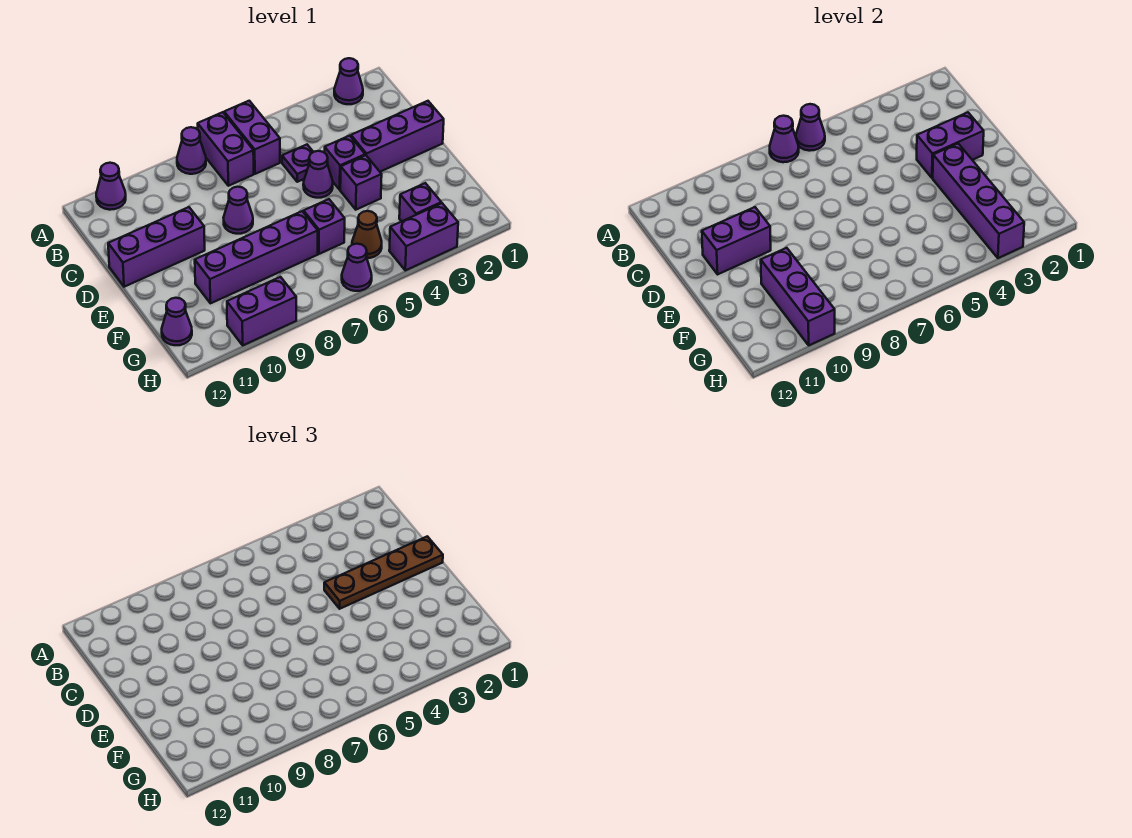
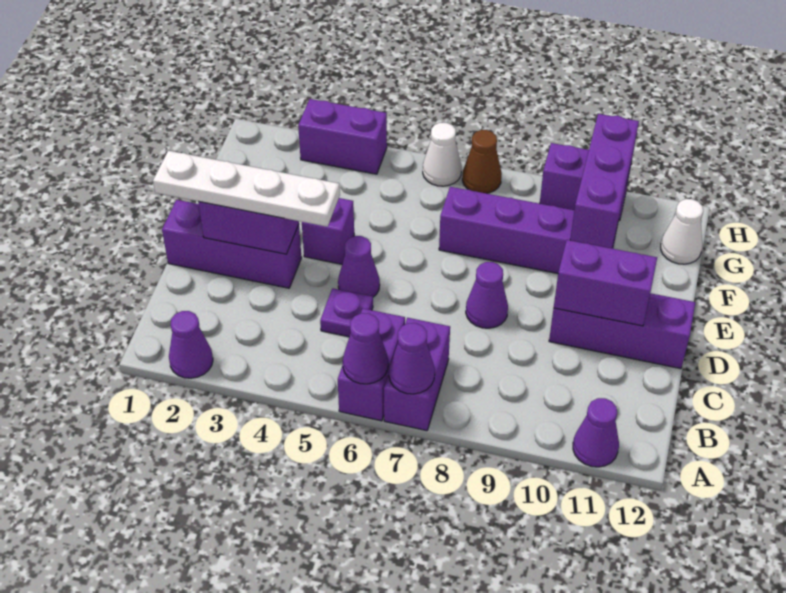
purple cone A8 level 1 -> none
brown plate D1:D4 level 3 -> white plate D1:D4 level 3
purple brick D4 level 1 -> none
purple brick E3:H3 level 2 -> none
purple brick F6 level 1 -> none
purple brick G3 level 1 -> none
brown cone G5 level 1 -> brown cone H7 level 1
purple cone G12 level 1 -> white cone G12 level 1
purple cone H6 level 1 -> white cone H6 level 1

